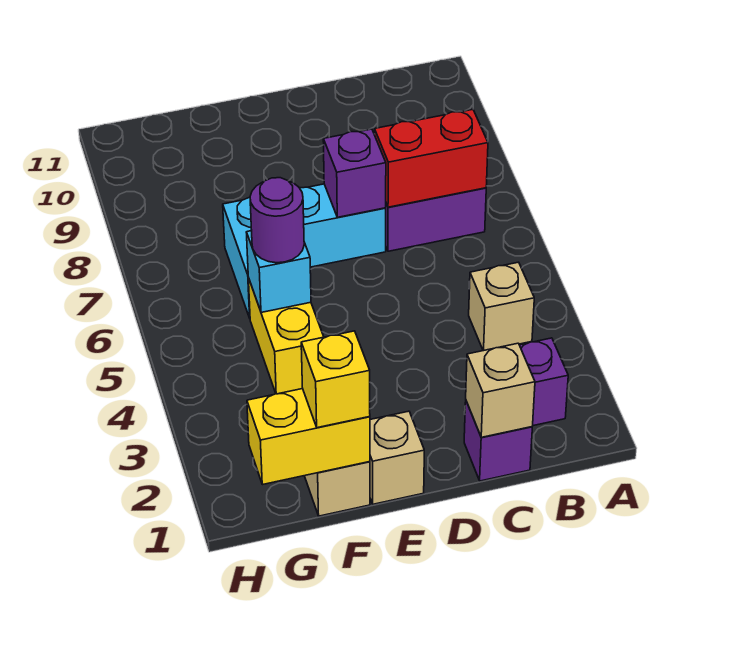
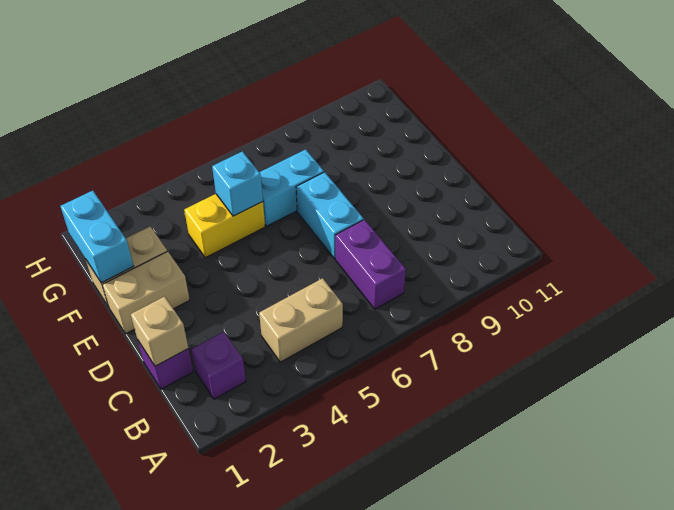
tan brick B4 level 1 -> tan brick B4:B5 level 1
red brick B7:C7 level 2 -> none
purple brick D7 level 2 -> none
tan brick E1 level 1 -> tan brick E1:E2 level 1
yellow brick F1:G1 level 2 -> cyan brick F1:G1 level 2
yellow brick F1 level 3 -> none
purple round brick F5 level 3 -> none

